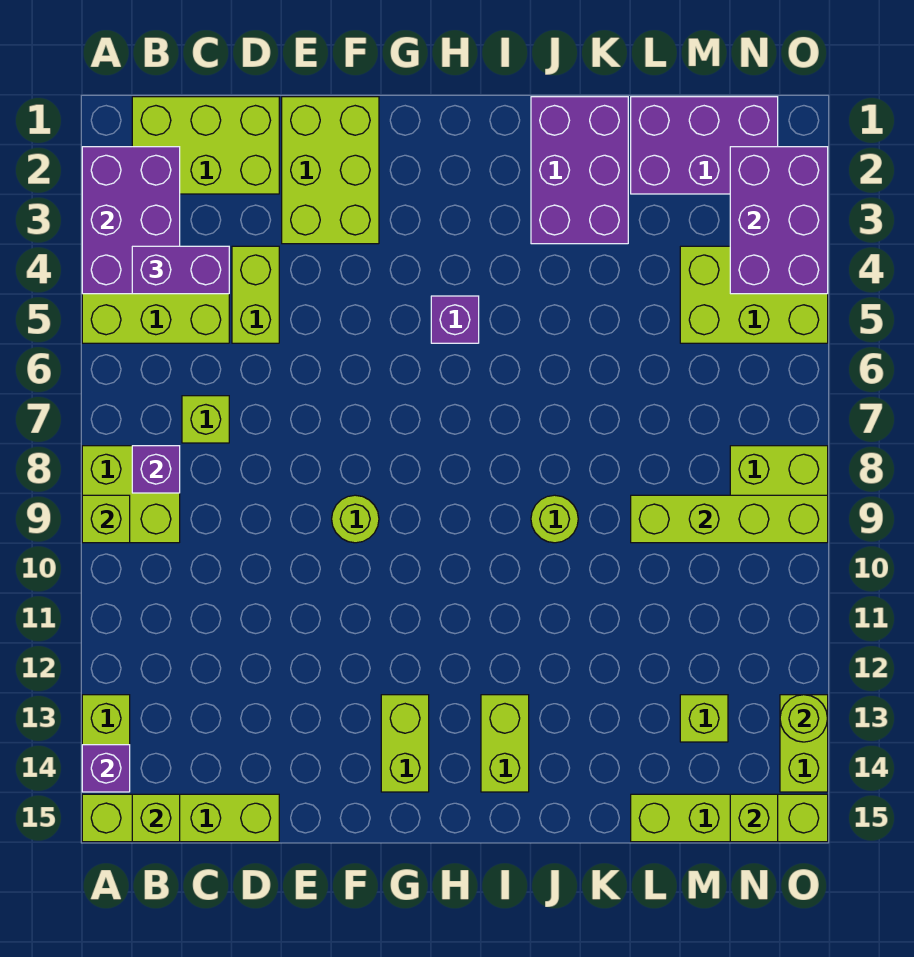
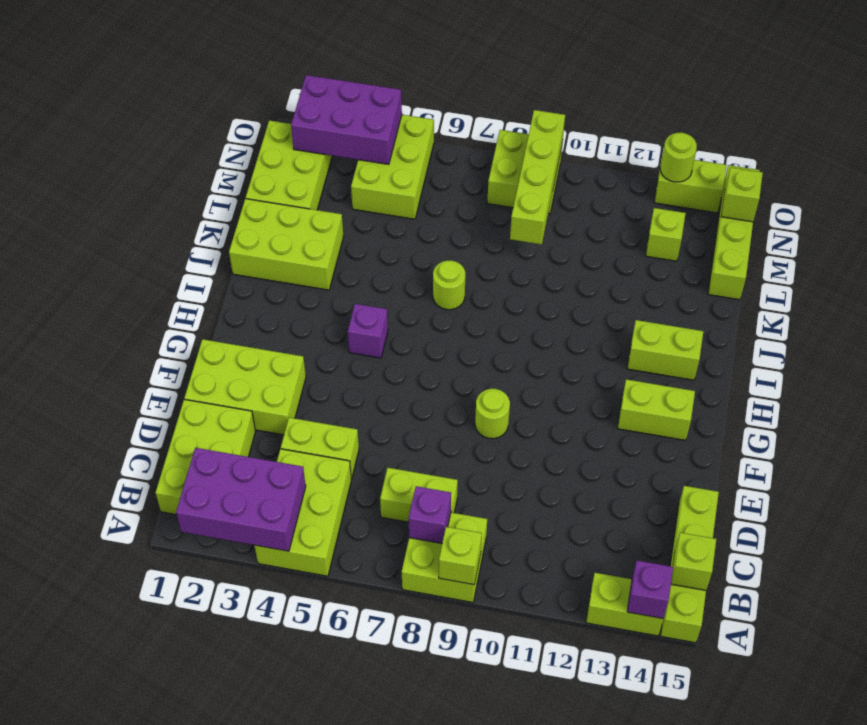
purple brick B4:C4 level 3 -> none
lime brick C7 level 1 -> lime brick C7:C8 level 1
purple brick J1:K3 level 1 -> lime brick J1:K3 level 1
lime round brick J9 level 1 -> lime round brick J7 level 1
purple brick L1:N2 level 1 -> lime brick L1:N2 level 1

